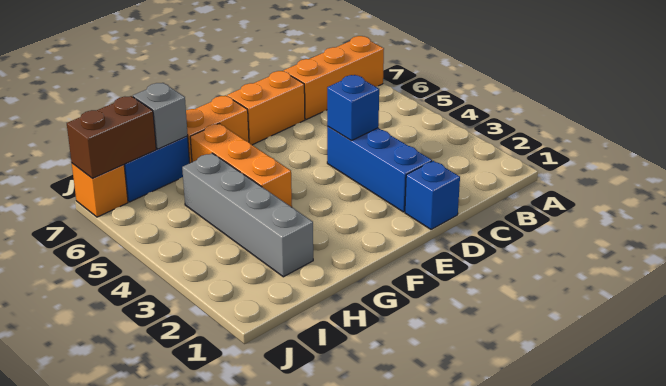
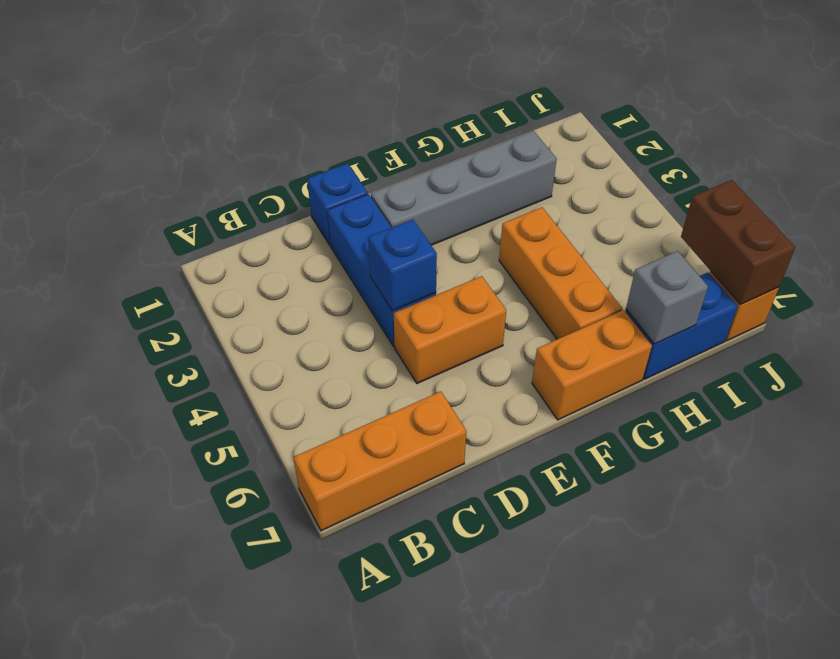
orange brick D7:E7 level 1 -> orange brick D5:E5 level 1
grey brick H2:H5 level 1 -> grey brick E2:H2 level 1
brown brick I7:J7 level 2 -> brown brick J6:J7 level 2

